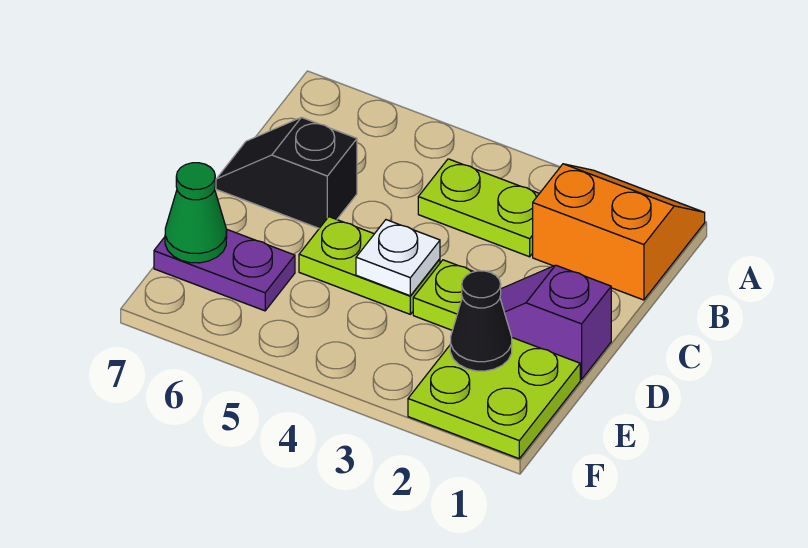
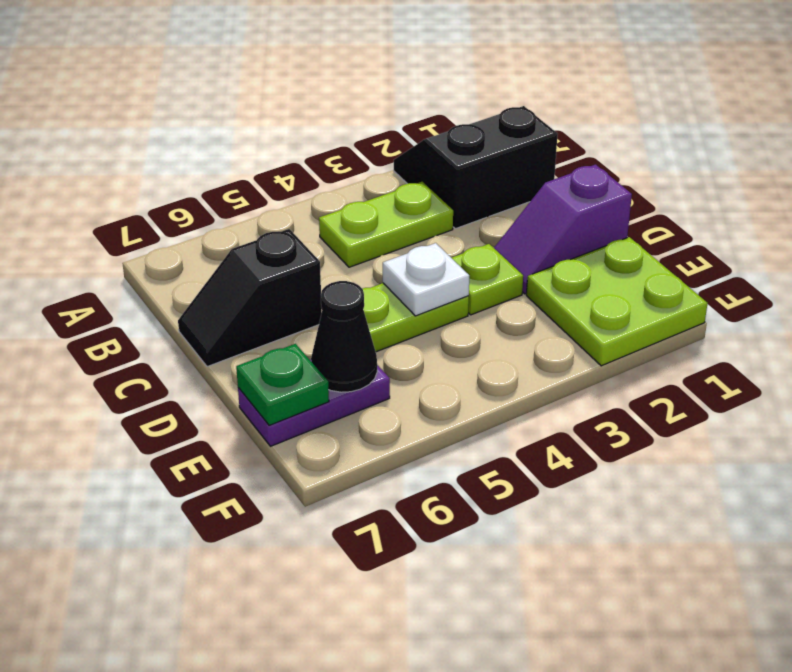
orange slope A1:B2 level 1 top B -> black slope A1:B2 level 1 top B
black cone E2 level 2 -> black cone E6 level 2
green cone E7 level 2 -> green plate E7 level 2

